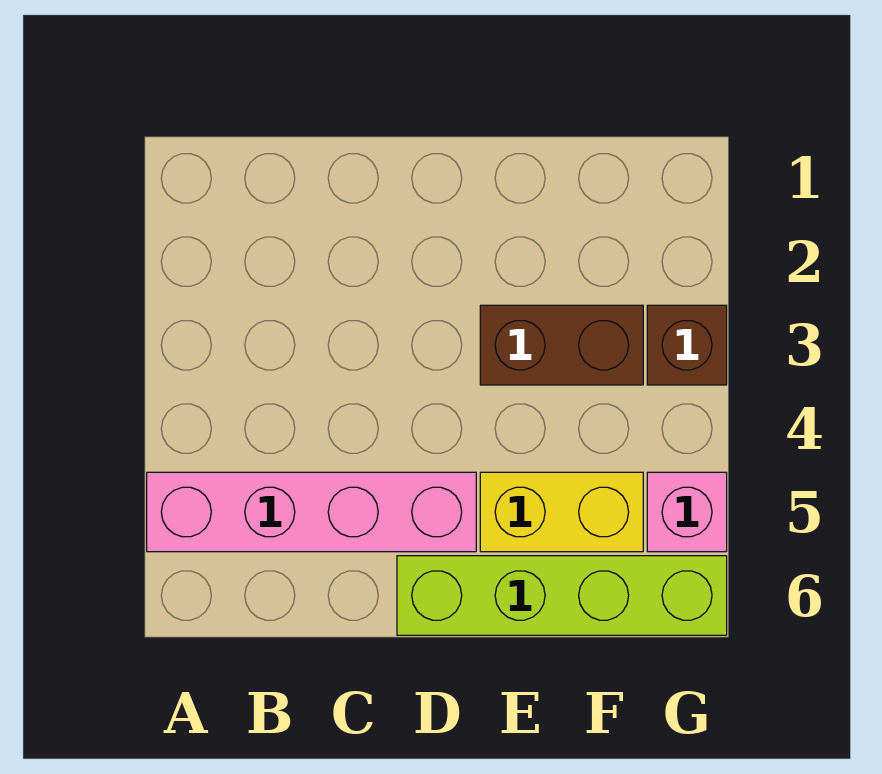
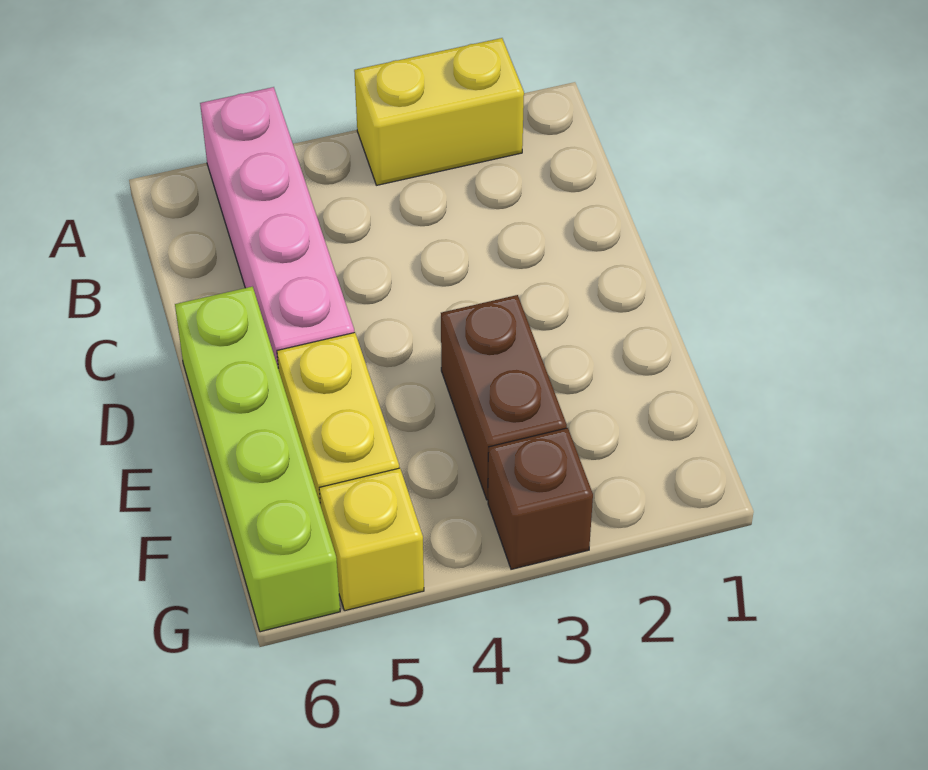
none -> yellow brick A2:A3 level 1
pink brick G5 level 1 -> yellow brick G5 level 1

